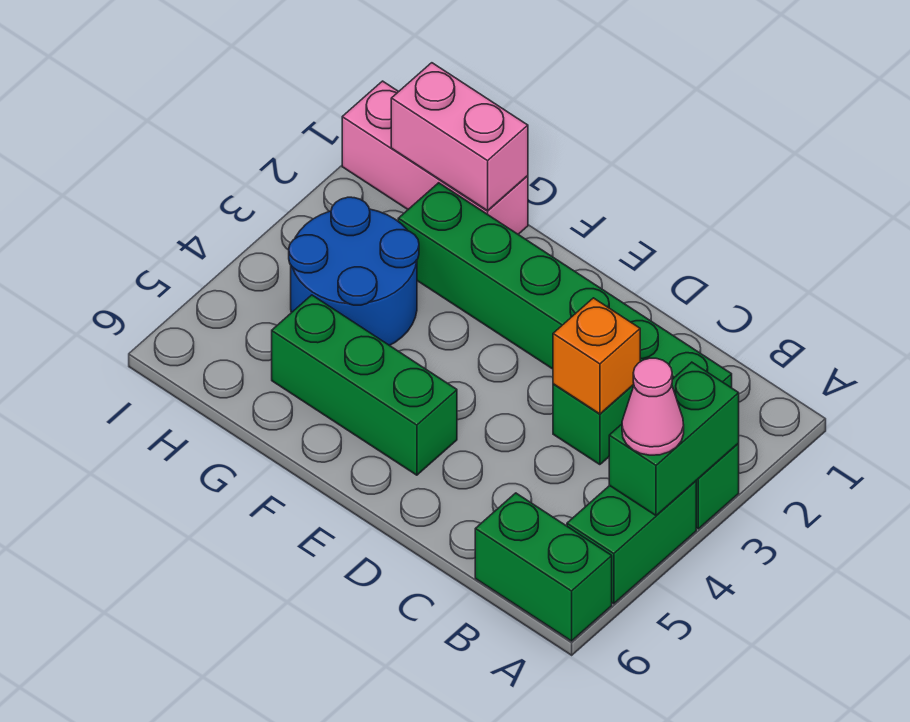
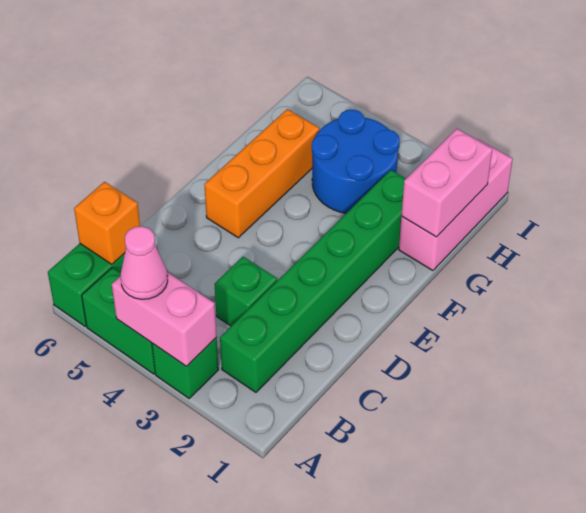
green brick A3:A4 level 2 -> pink brick A3:A4 level 2
orange brick C3 level 2 -> orange brick B6 level 2
green brick E5:G5 level 1 -> orange brick E5:G5 level 1

